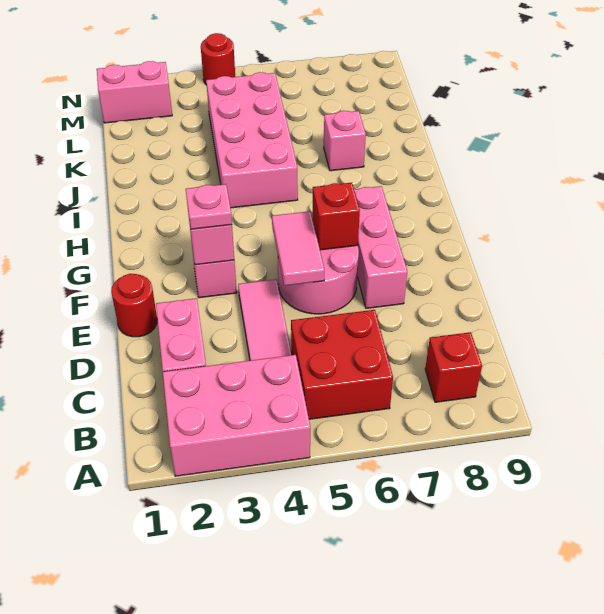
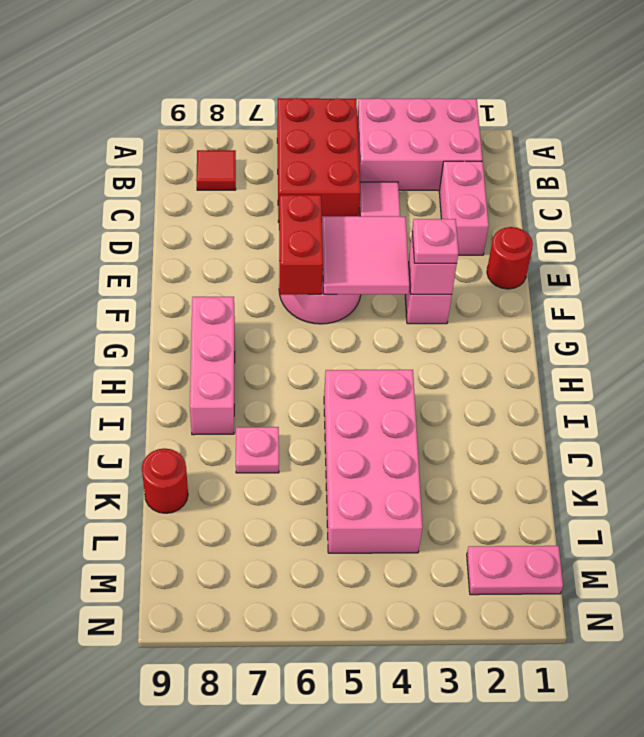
red brick B5:C6 level 1 -> red brick A5:C6 level 1
red brick B8 level 1 -> red tile B8 level 1
pink tile E5:F5 level 2 -> pink tile E4:F5 level 2
pink brick E7:G7 level 1 -> pink brick G8:I8 level 1
red brick F6 level 2 -> red brick E6:F6 level 2
pink brick J7 level 1 -> pink plate J7 level 1
pink brick M1:M2 level 1 -> pink plate M1:M2 level 1
red round brick N4 level 1 -> red round brick K9 level 1

